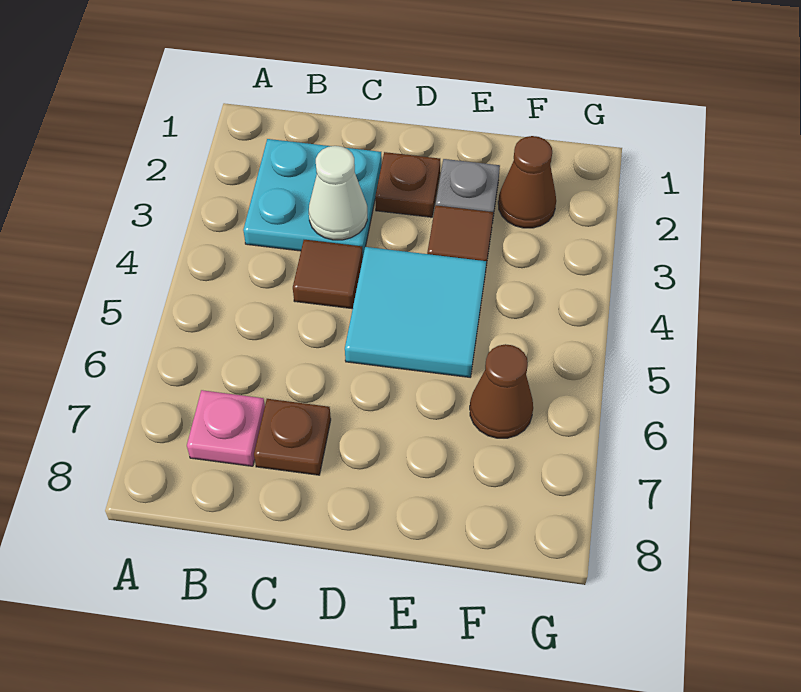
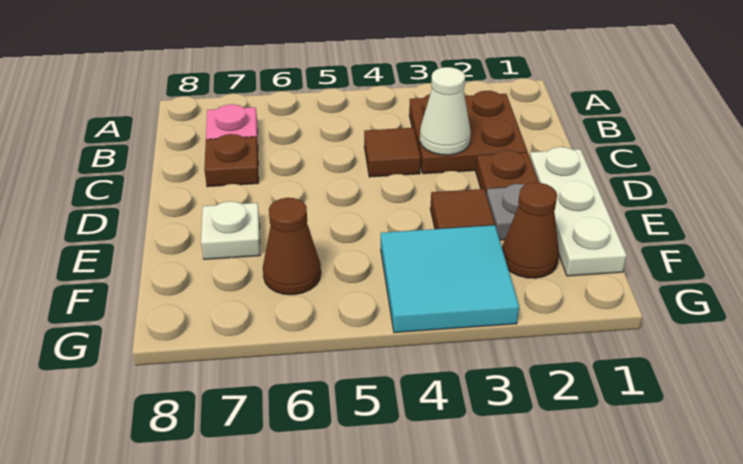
cyan plate B2:C3 level 1 -> brown plate B2:C3 level 1
none -> white plate D1:F1 level 1
cyan tile D4:E5 level 1 -> cyan tile F3:G4 level 1
none -> white plate E7 level 1

